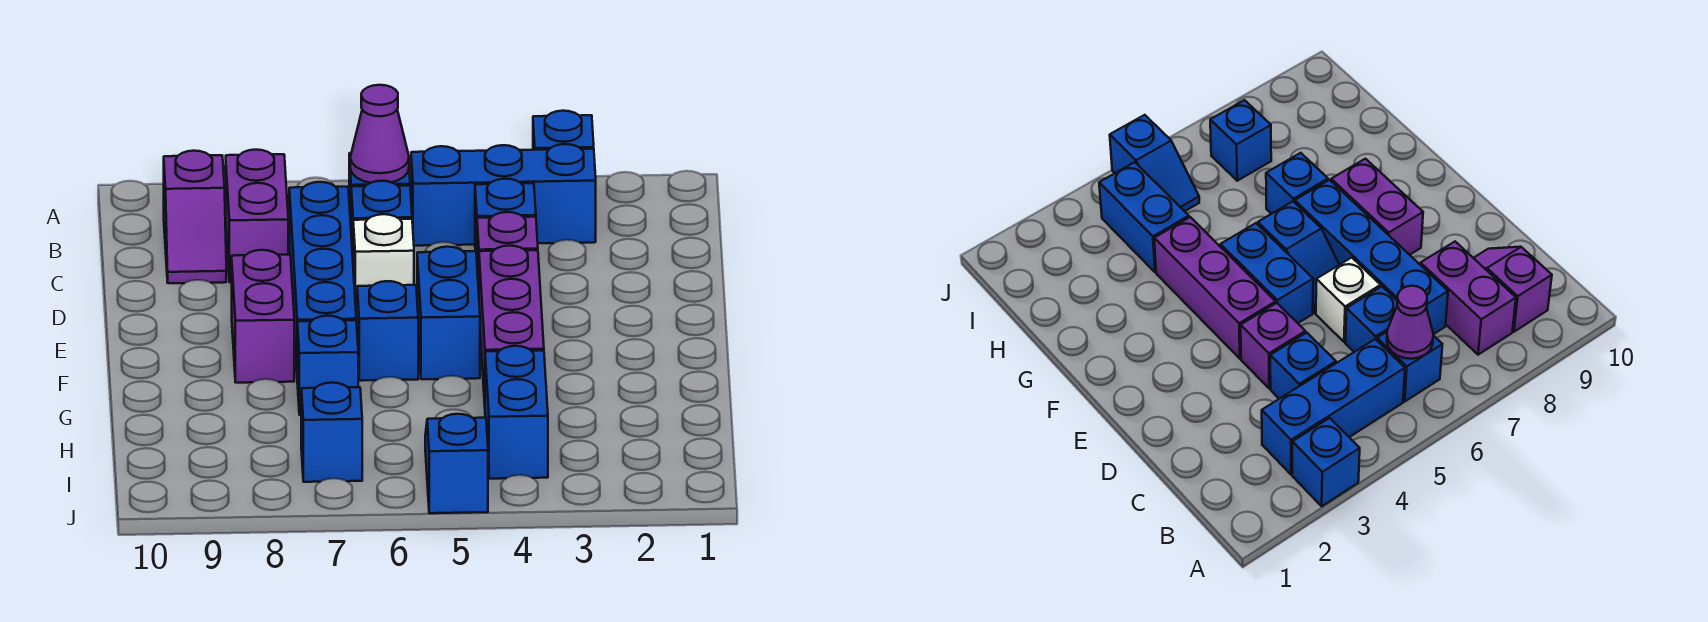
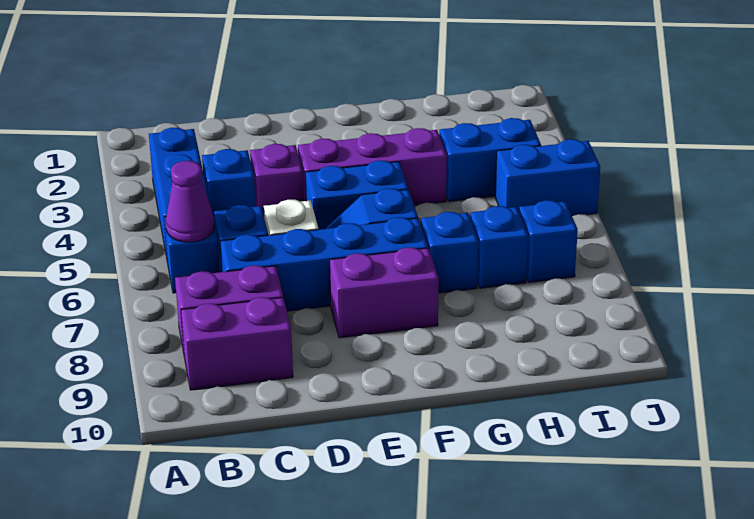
blue brick A3 level 1 -> blue brick H7 level 1
purple slope B9:C9 level 1 top B -> purple brick B9:C9 level 1
blue slope I5:J5 level 1 top J -> blue brick I5:J5 level 1

